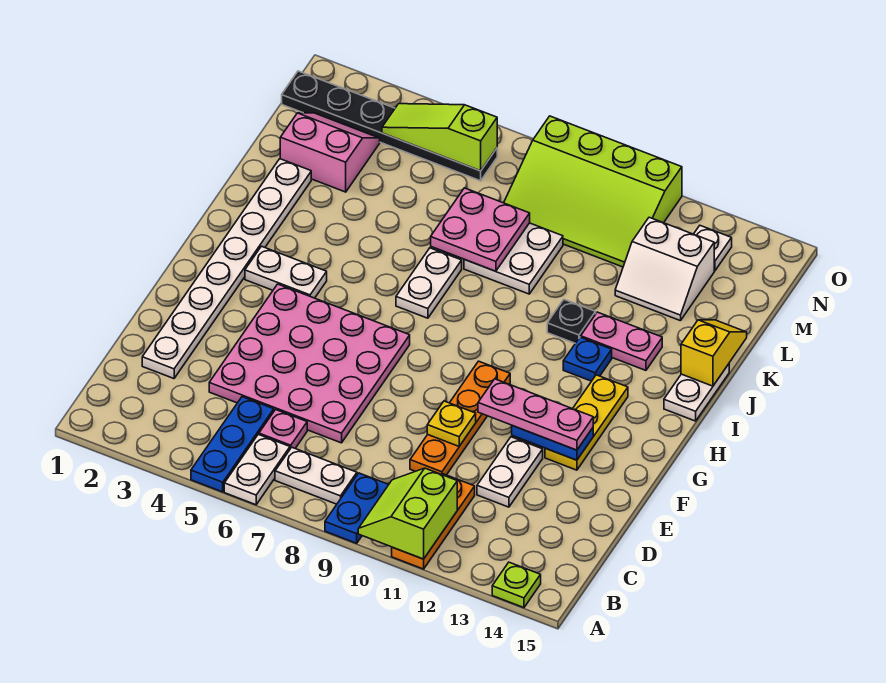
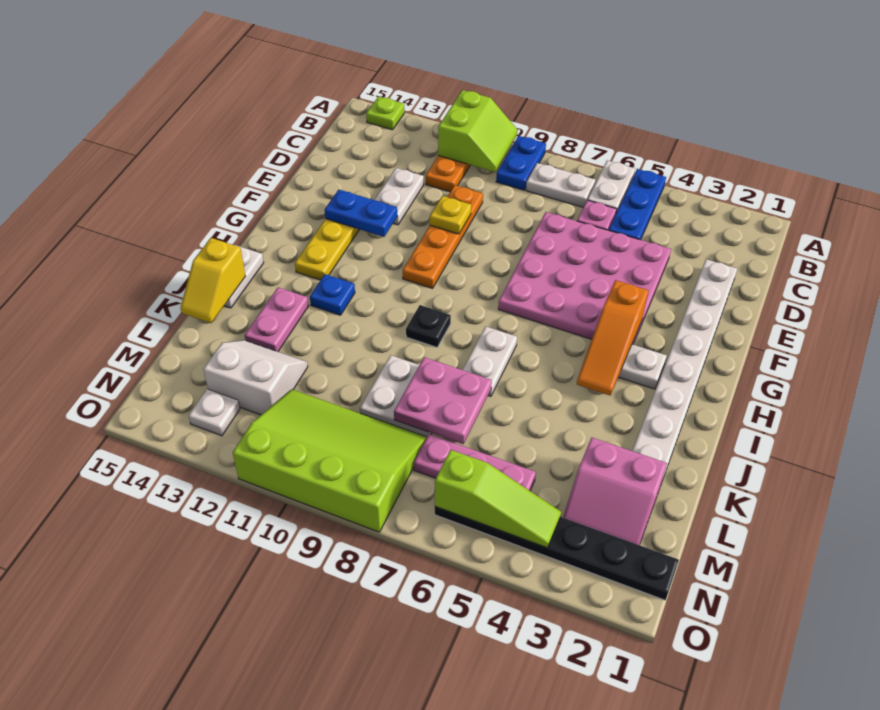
pink plate F11:F13 level 3 -> pink plate M5:M7 level 1
none -> orange slope G4:I4 level 2 top G
black plate J11 level 1 -> black plate I9 level 1
pink plate J12:J13 level 1 -> pink plate J13:K13 level 1

